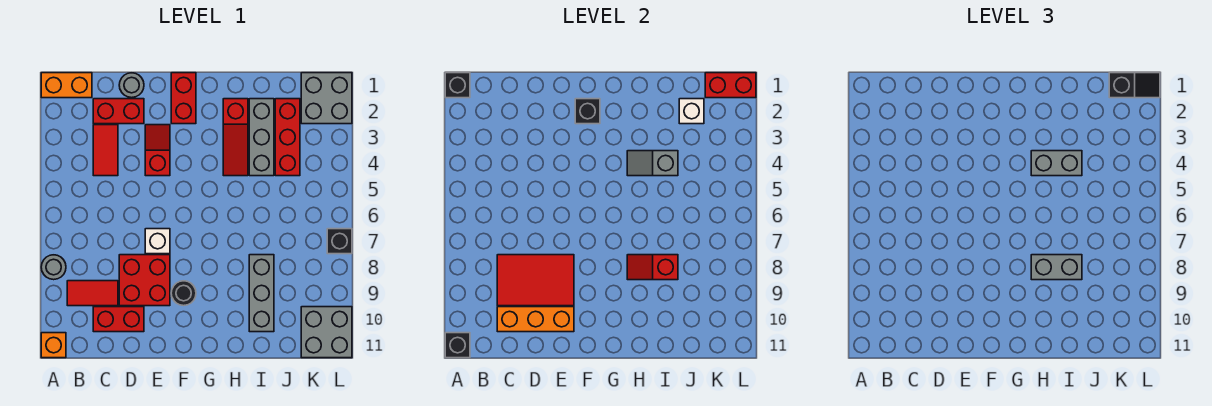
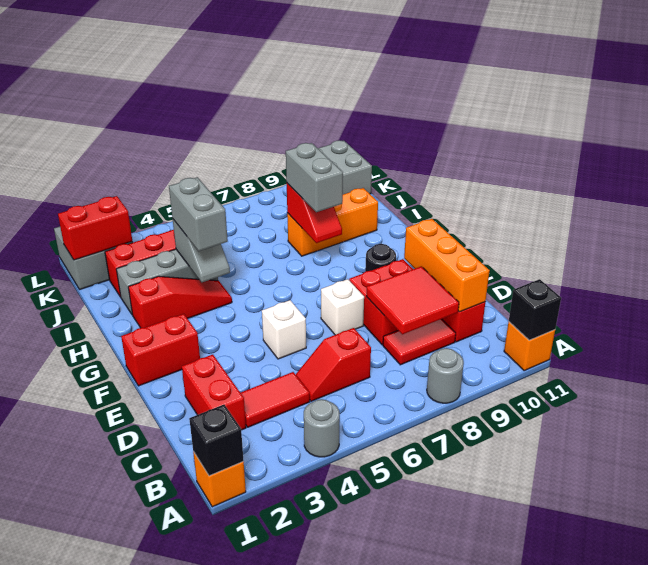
orange brick A1:B1 level 1 -> orange brick A1 level 1
red tile B9:C9 level 1 -> red tile C8:C9 level 1
red tile C8:E9 level 2 -> red tile C8:D9 level 2
grey round brick D1 level 1 -> grey round brick A4 level 1
red slope E3:E4 level 1 top 4 -> red slope C5:C6 level 1 top 6
black brick F2 level 2 -> none
grey brick I8:I10 level 1 -> orange brick I8:I10 level 1
white brick J2 level 2 -> white brick E5 level 1
red brick K1:L1 level 2 -> red brick K1:K2 level 2
black slope K1:L1 level 3 top K -> none
black brick L7 level 1 -> none

